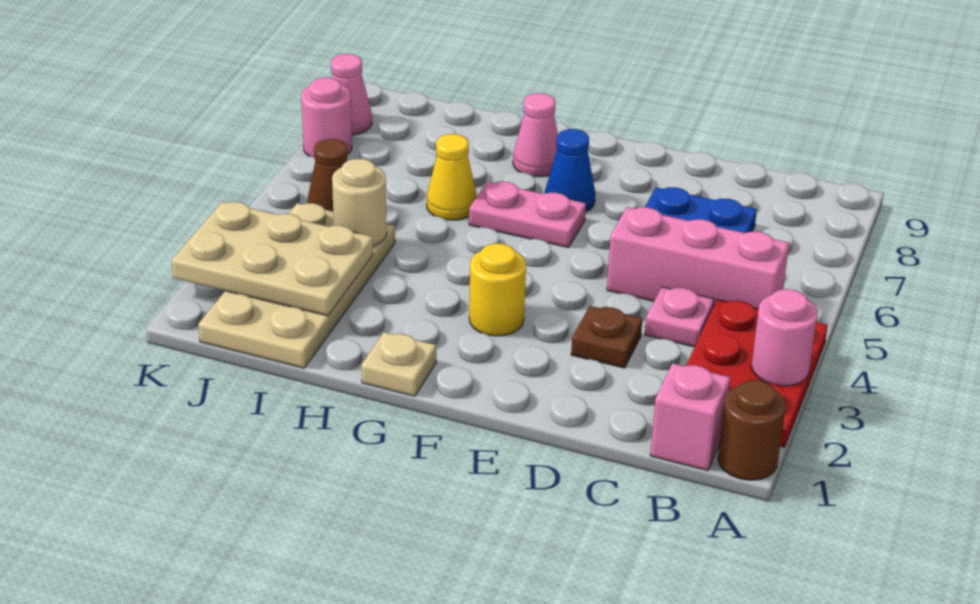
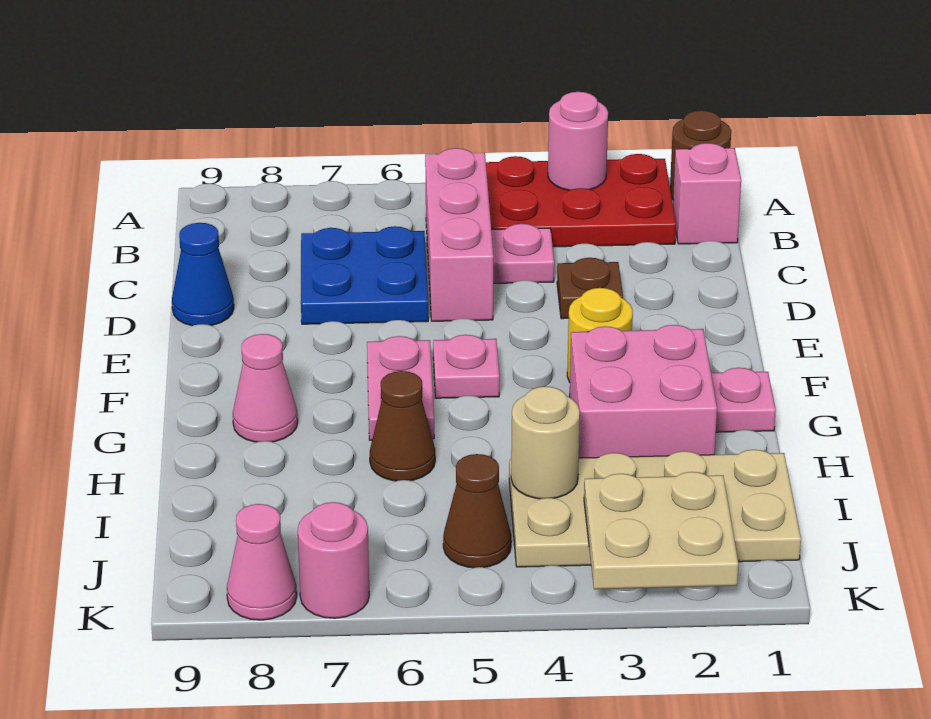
none -> pink plate F5 level 1
blue cone F7 level 1 -> blue cone D9 level 1
tan plate G1 level 1 -> pink plate G1 level 1
none -> pink brick G2:H3 level 1
yellow cone H6 level 1 -> brown cone H6 level 1
tan plate I2:K3 level 2 -> tan plate J2:K3 level 2

